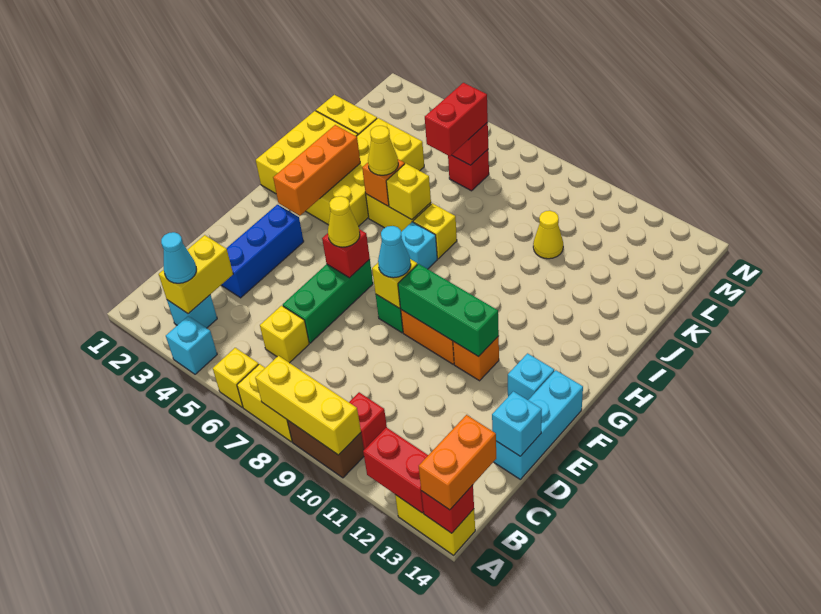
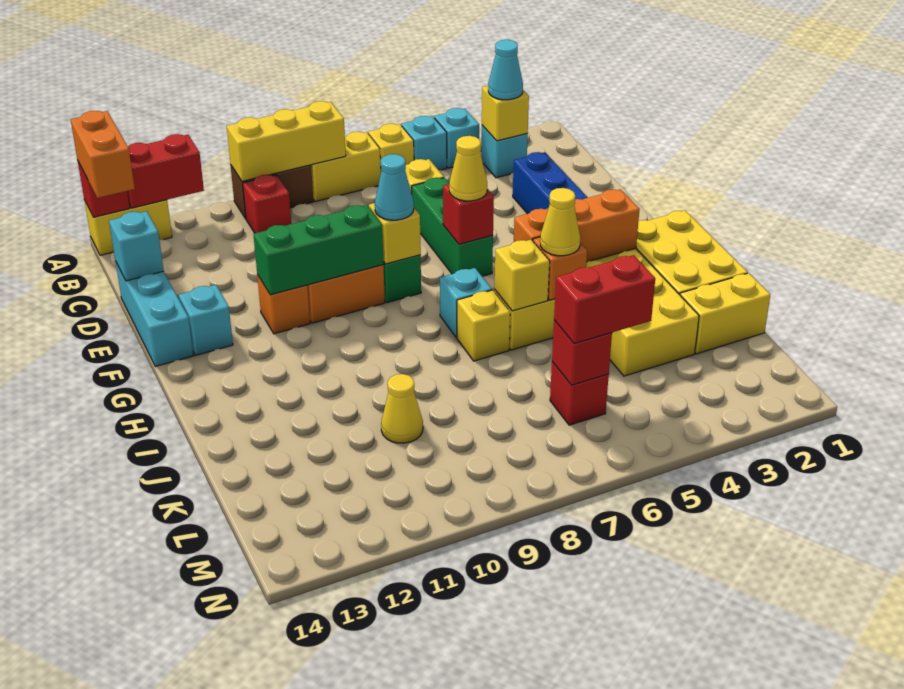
none -> cyan brick A5 level 1
yellow brick B3:C3 level 2 -> yellow brick B3 level 2
orange brick G3:I3 level 2 -> orange brick H3:H5 level 2
red brick K6:L6 level 3 -> red brick L5:L6 level 3

